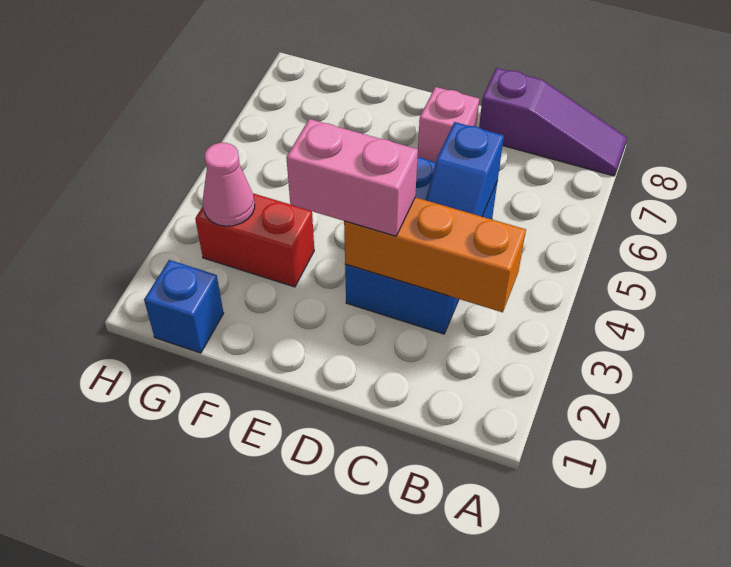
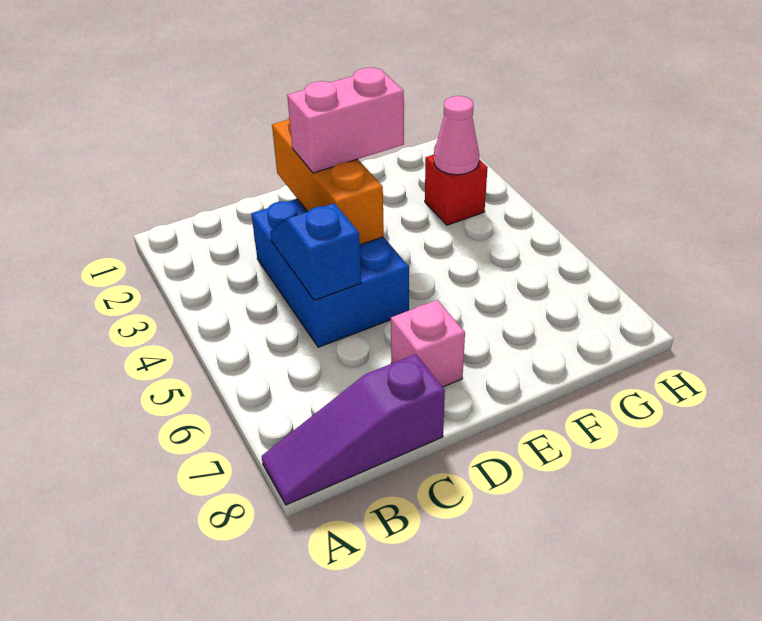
orange brick B3:D3 level 2 -> orange brick D2:D4 level 2
red brick F3:G3 level 1 -> red brick G3 level 1
blue brick G1 level 1 -> none

